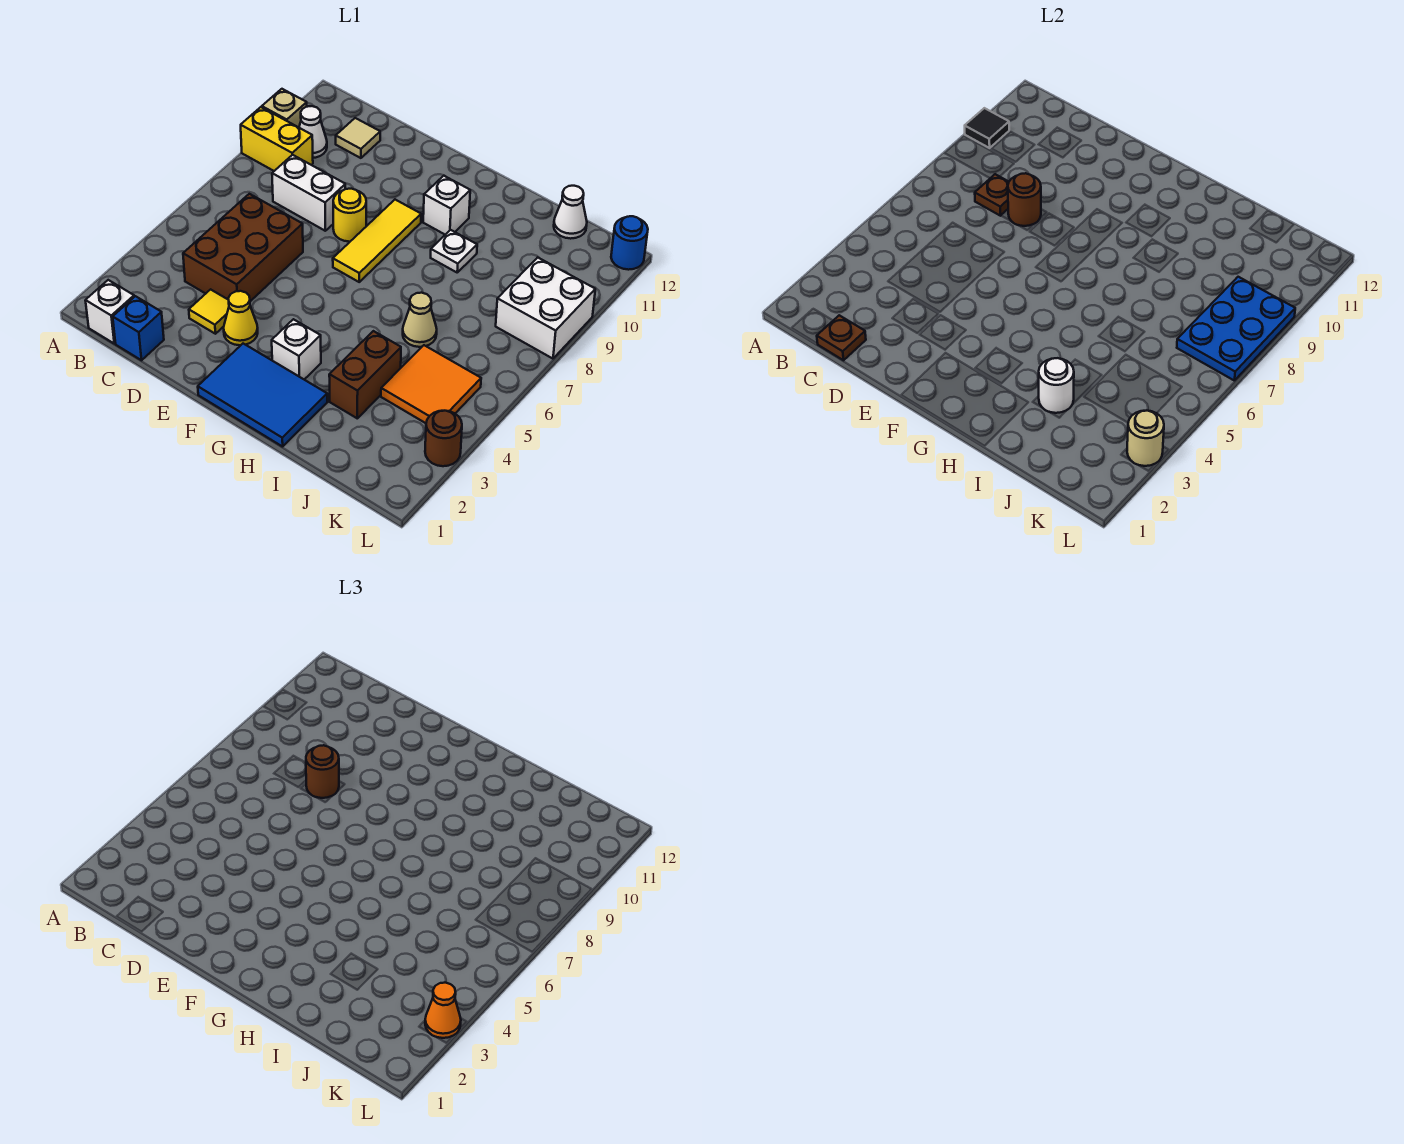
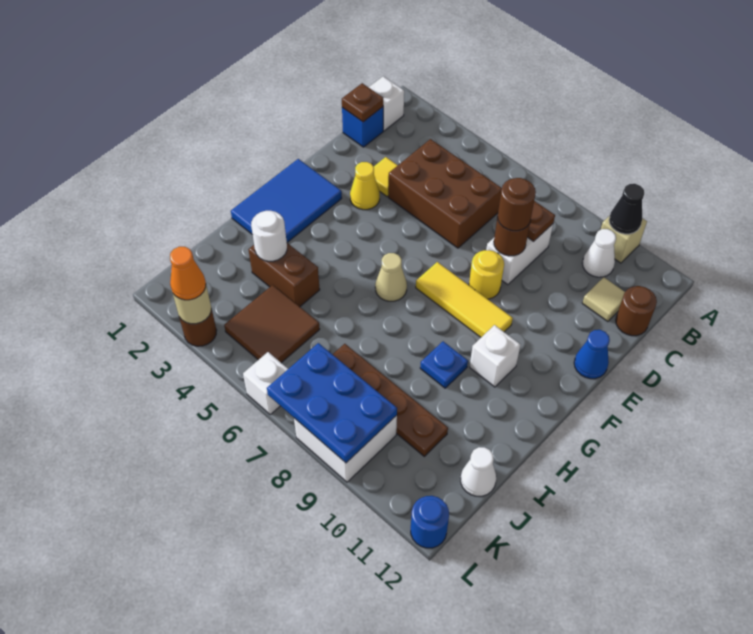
yellow brick A9:B9 level 1 -> none
black tile A10 level 2 -> black cone A10 level 2
none -> brown round brick C12 level 1
none -> blue cone E12 level 1
white brick G3 level 1 -> white brick L6 level 1
white plate H9 level 1 -> blue plate H9 level 1
tan cone I6 level 1 -> tan cone G6 level 1
orange tile J4:K5 level 1 -> brown tile J4:K5 level 1
none -> brown plate J7:J10 level 1

